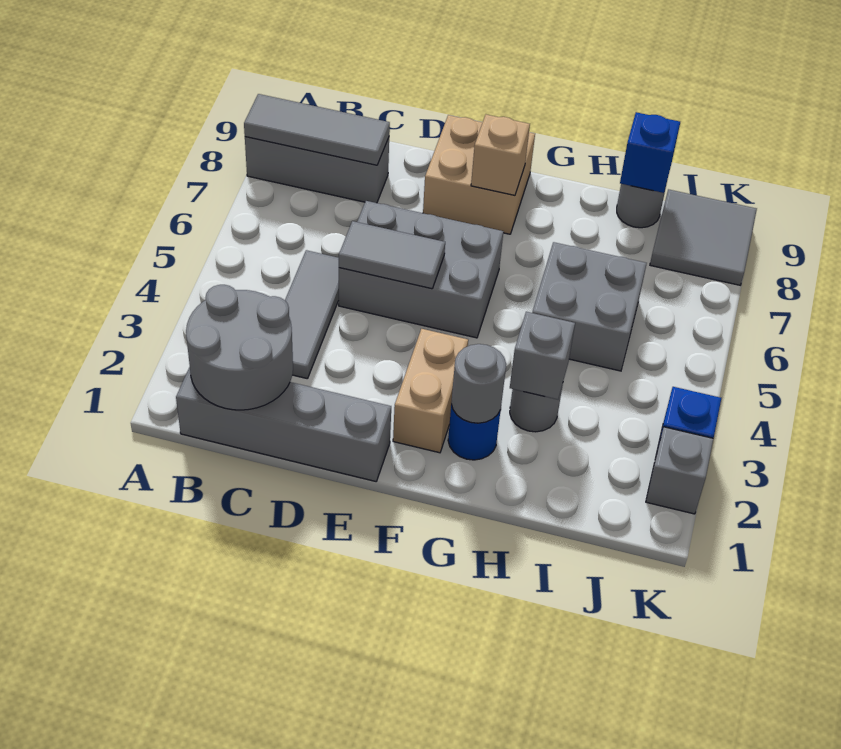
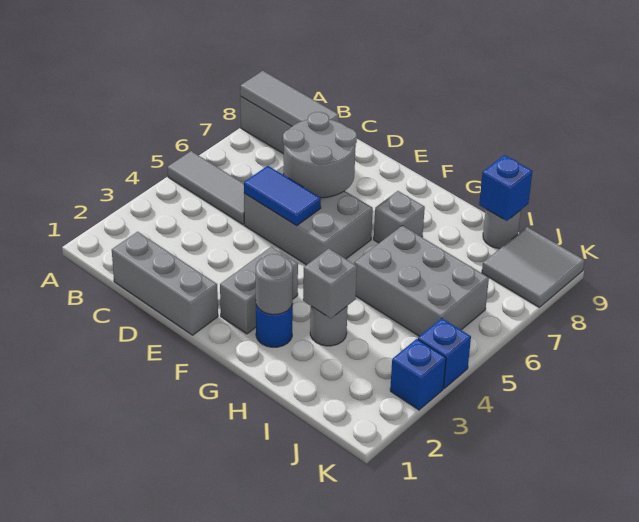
grey brick B1:E1 level 1 -> grey brick C1:E1 level 1
grey round brick B1:C2 level 2 -> grey round brick D6:E7 level 2
grey tile C3:C5 level 1 -> grey tile A5:C5 level 1
grey tile D5:E5 level 2 -> blue tile D5:E5 level 2
tan brick E8:F9 level 1 -> none
tan brick F2:F3 level 1 -> grey brick F2:F3 level 1
tan brick F8 level 2 -> none
grey brick H5:I6 level 1 -> grey brick H5:J6 level 1
grey brick K2 level 1 -> grey brick G7 level 1
none -> blue brick K4 level 1

